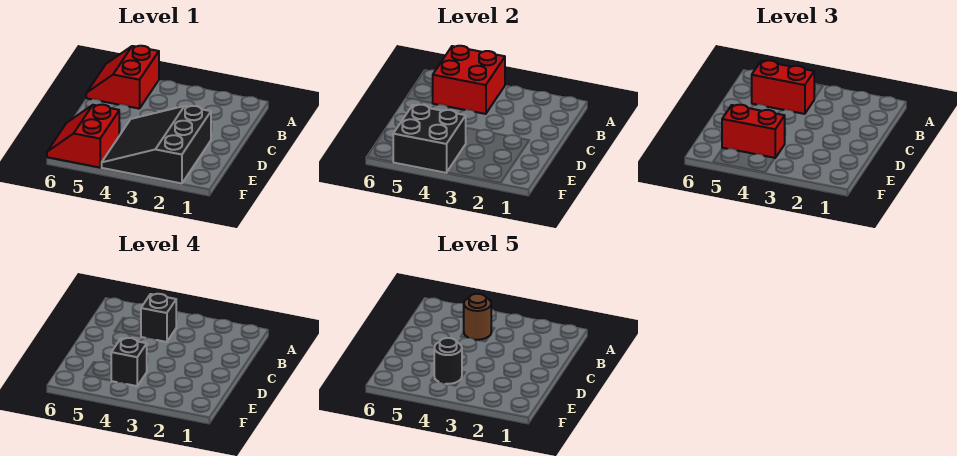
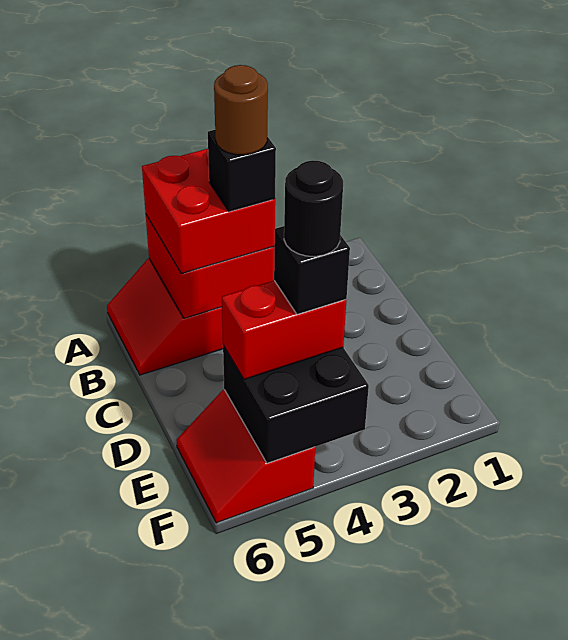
red brick B4:B5 level 3 -> red brick A4:B5 level 3
black slope D2:F4 level 1 top 2 -> none

